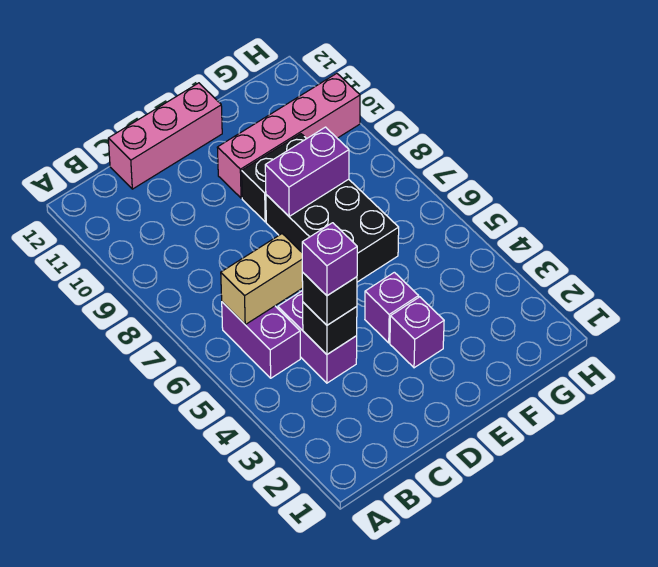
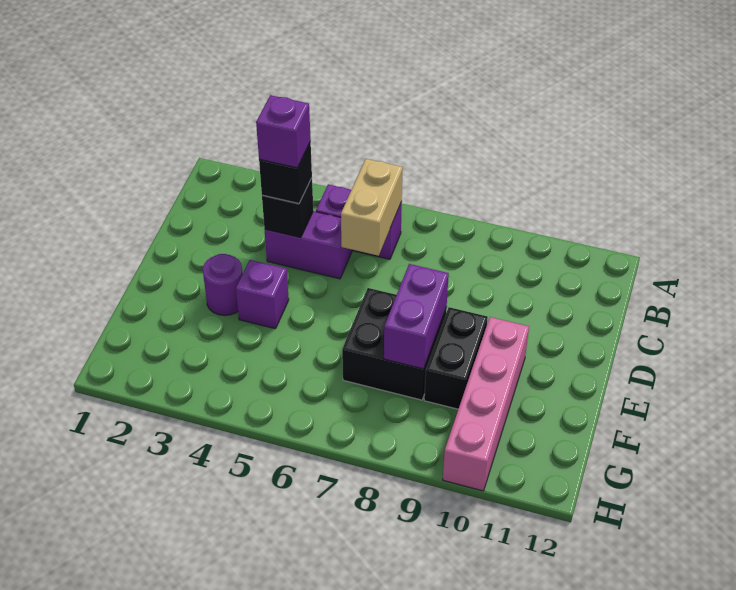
pink brick C12:E12 level 1 -> none
purple brick E3 level 1 -> purple round brick E3 level 1
black brick E6:F8 level 1 -> black brick E7:F8 level 1

